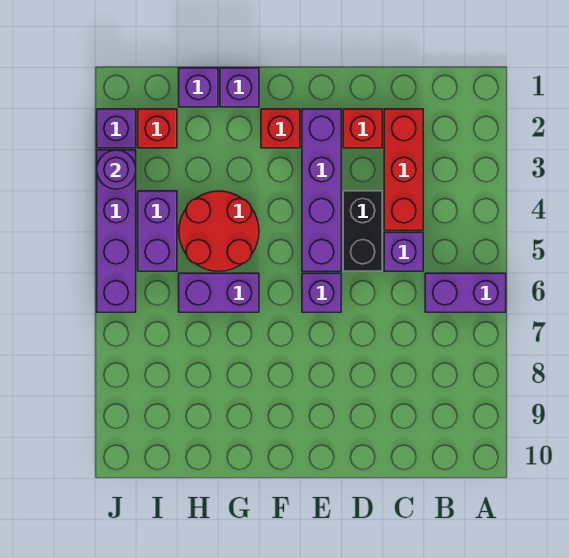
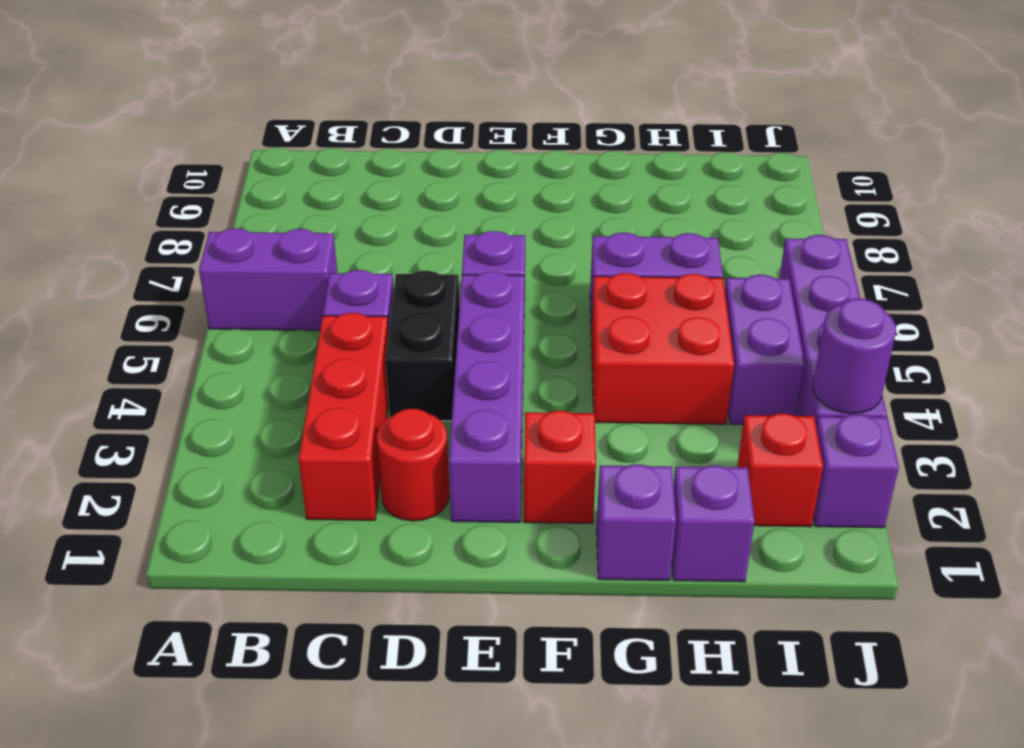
red brick D2 level 1 -> red round brick D2 level 1
red round brick G4:H5 level 1 -> red brick G4:H5 level 1

